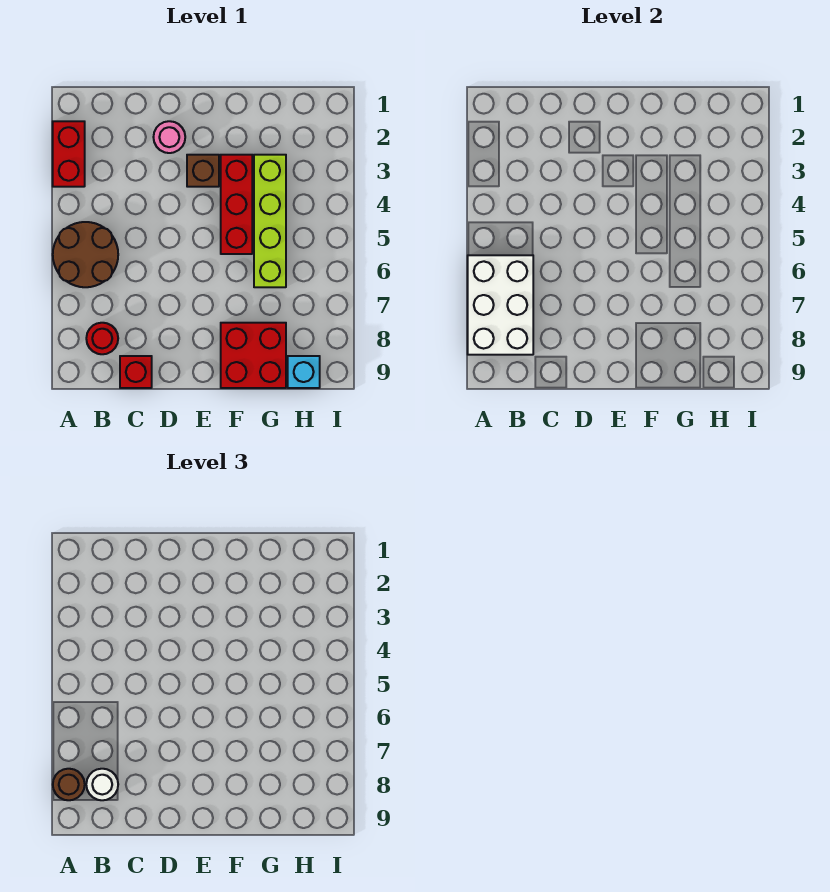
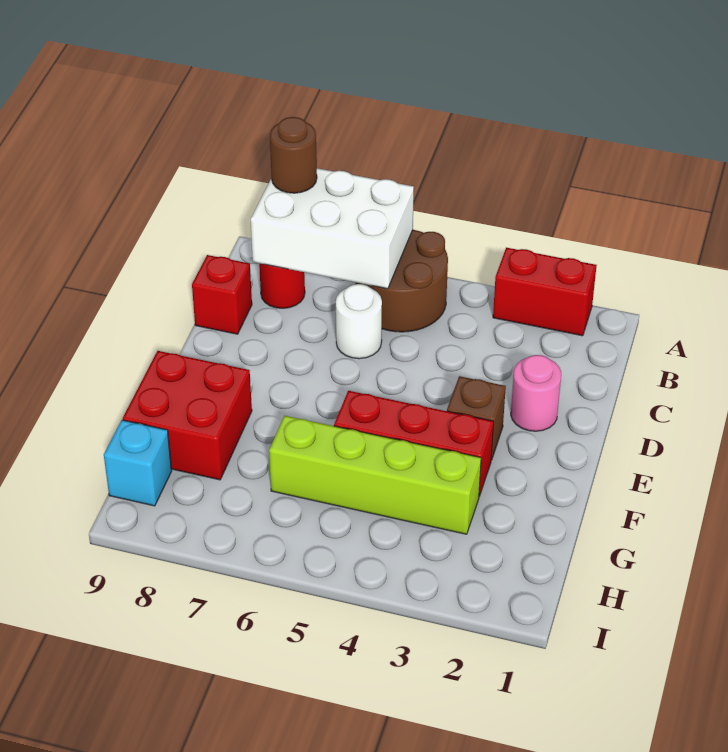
white round brick B8 level 3 -> white round brick C6 level 1

